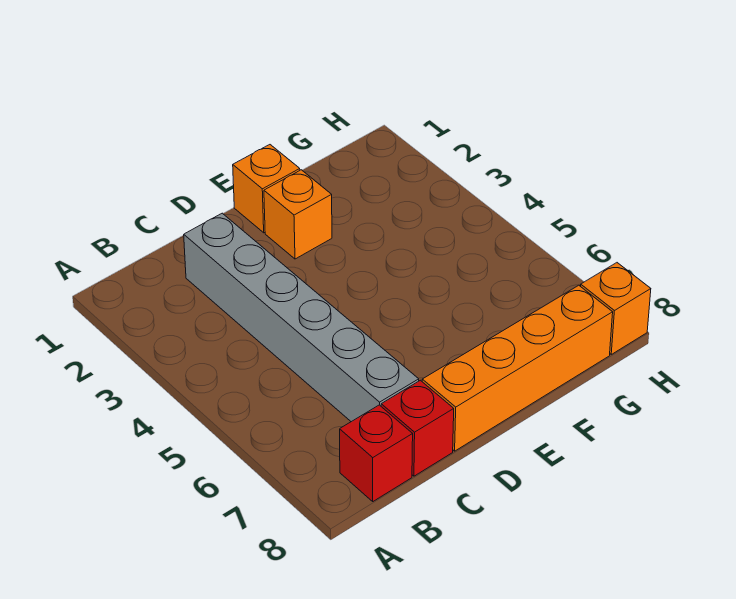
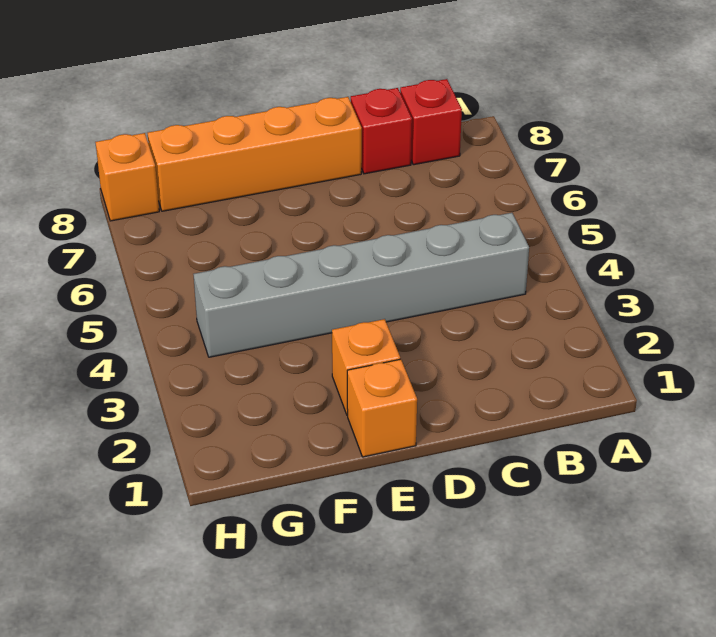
grey brick C2:C7 level 1 -> grey brick B4:G4 level 1

